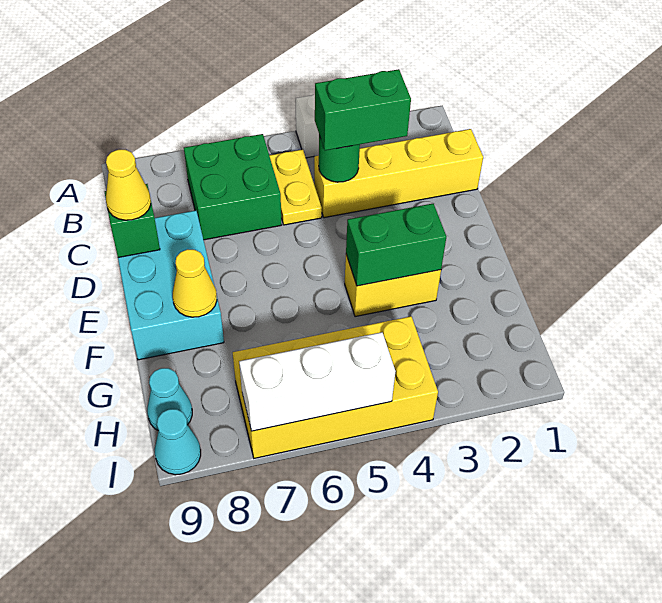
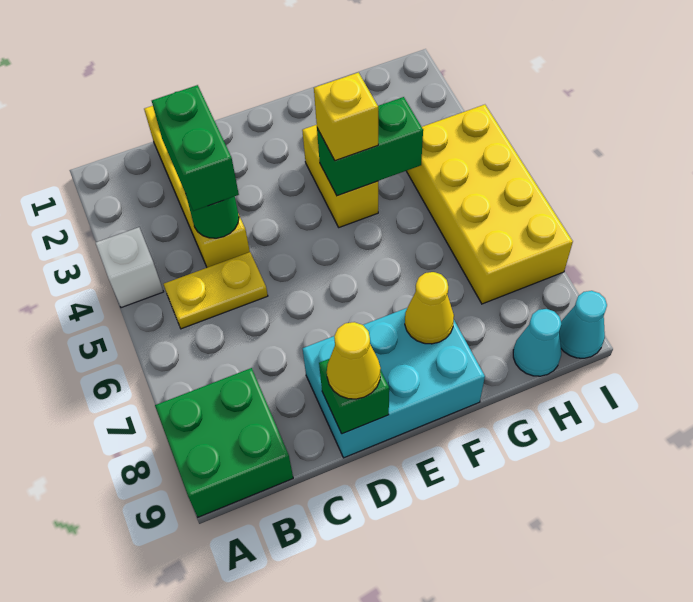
green brick B6:C7 level 1 -> green brick A8:B9 level 1
green brick F3:F4 level 2 -> green brick F4:G4 level 2
none -> yellow brick F4 level 3
white brick I5:I7 level 2 -> none

